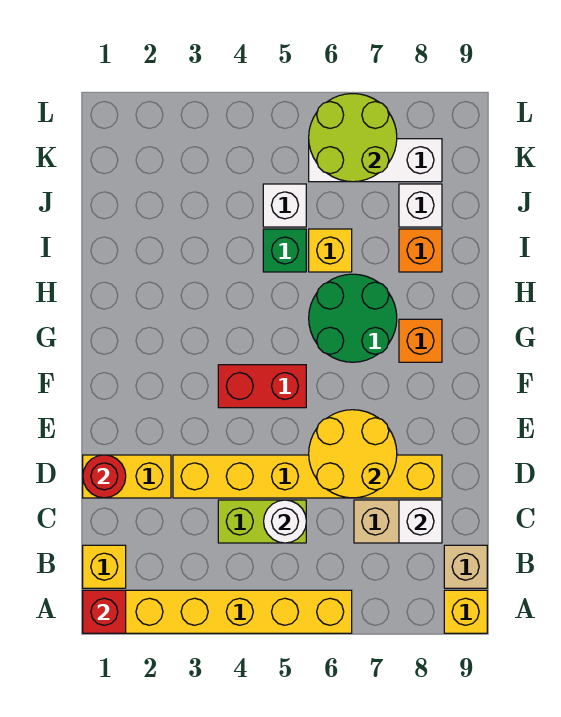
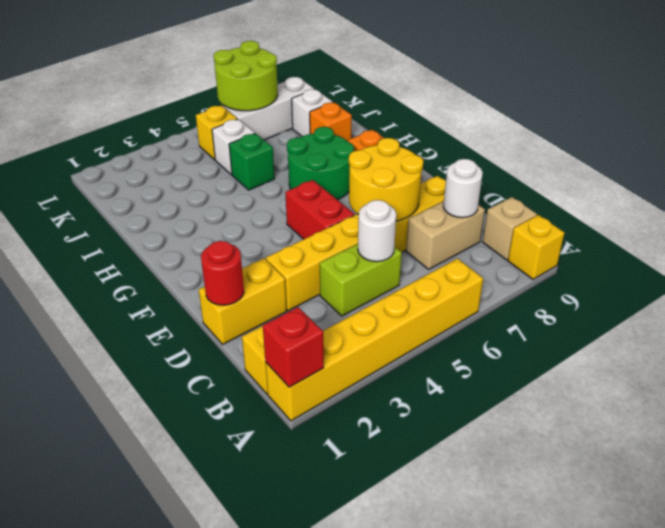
white brick C8 level 2 -> white round brick C8 level 2
red brick F4:F5 level 1 -> red brick E5:F5 level 1
yellow brick I6 level 1 -> yellow brick K5 level 1

